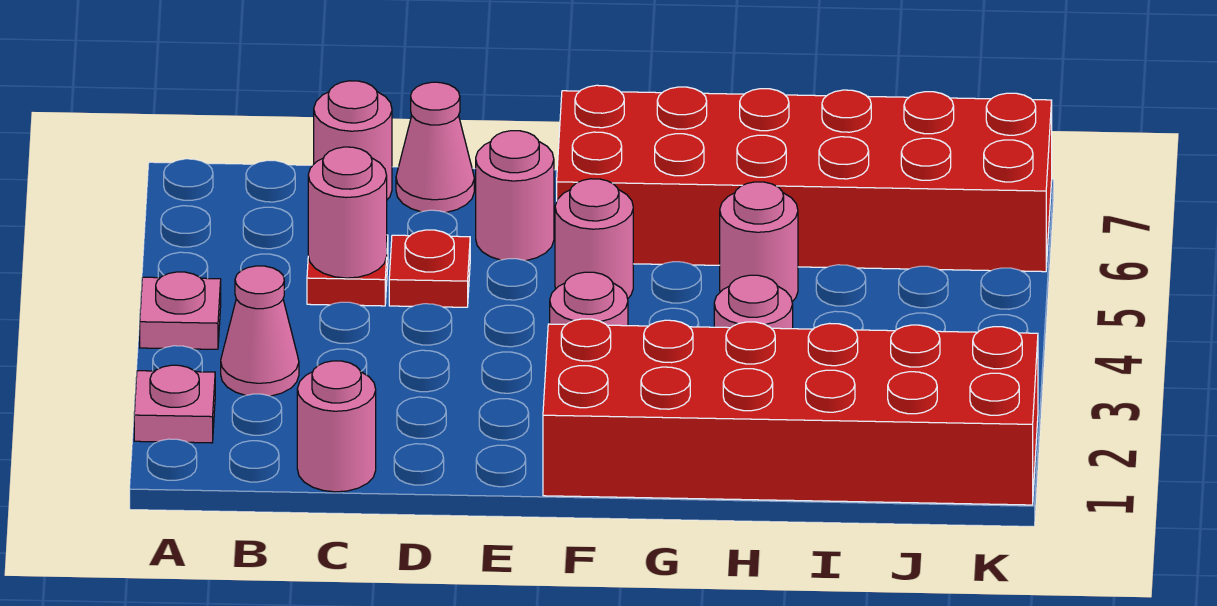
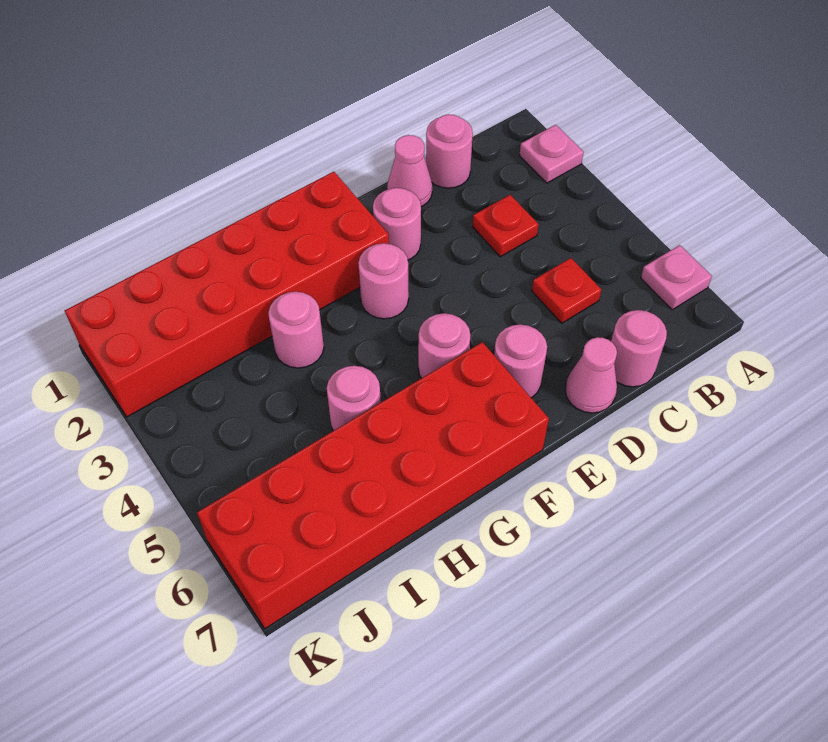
pink plate A4 level 1 -> pink plate A6 level 1
pink cone B3 level 1 -> pink cone D1 level 1
pink round brick C5 level 2 -> pink round brick E2 level 1
red plate D5 level 1 -> red plate C3 level 1

